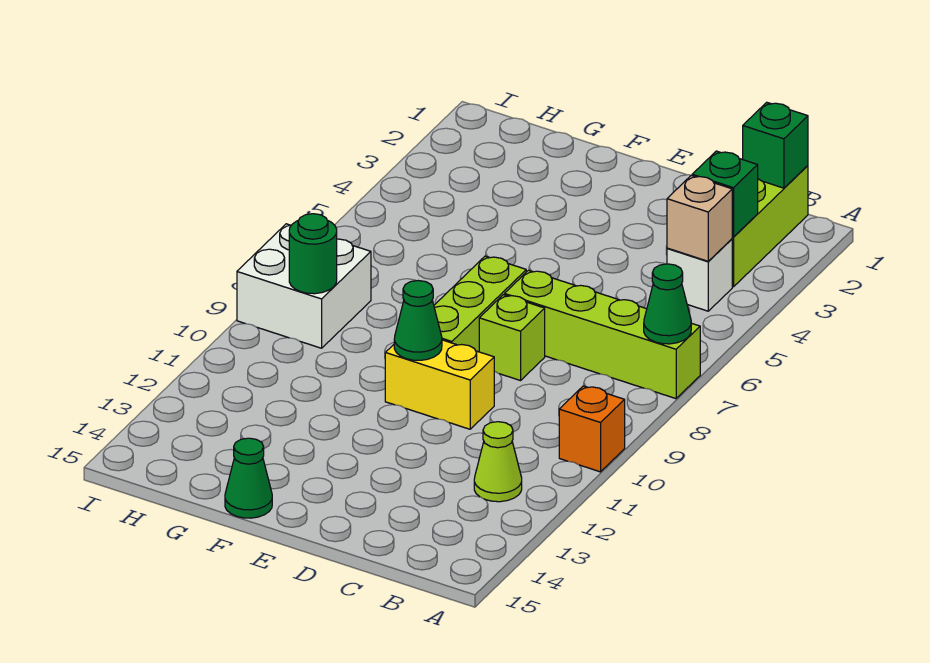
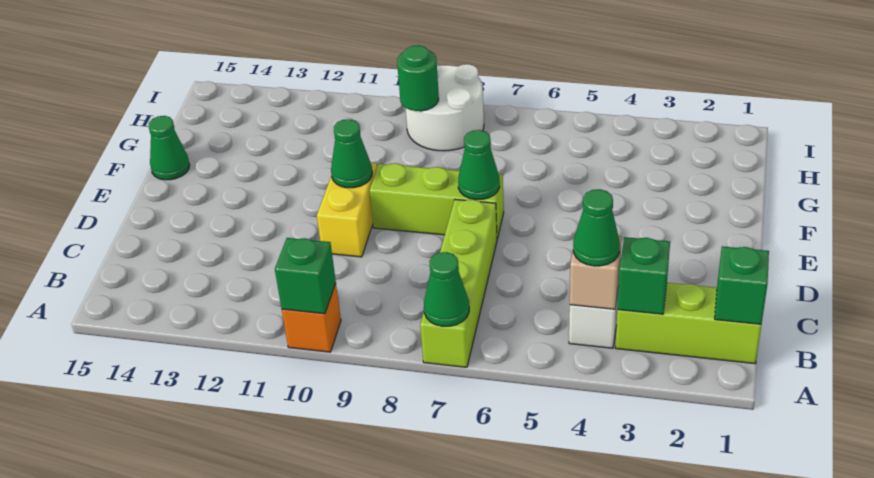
none -> green brick A10 level 2
none -> green cone B4 level 3
lime cone B12 level 1 -> none
lime brick D8 level 1 -> none
none -> green cone E7 level 2
white brick H8:I9 level 1 -> white round brick H8:I9 level 1

